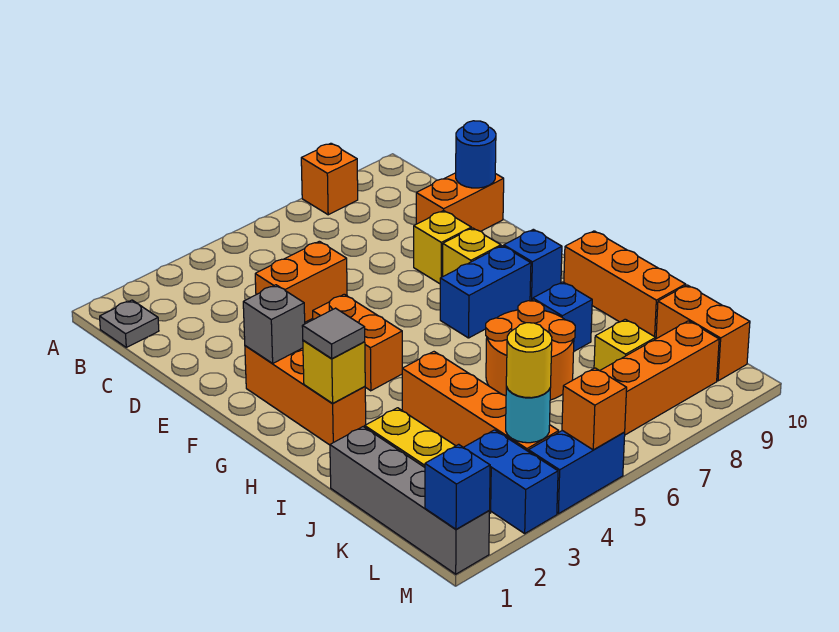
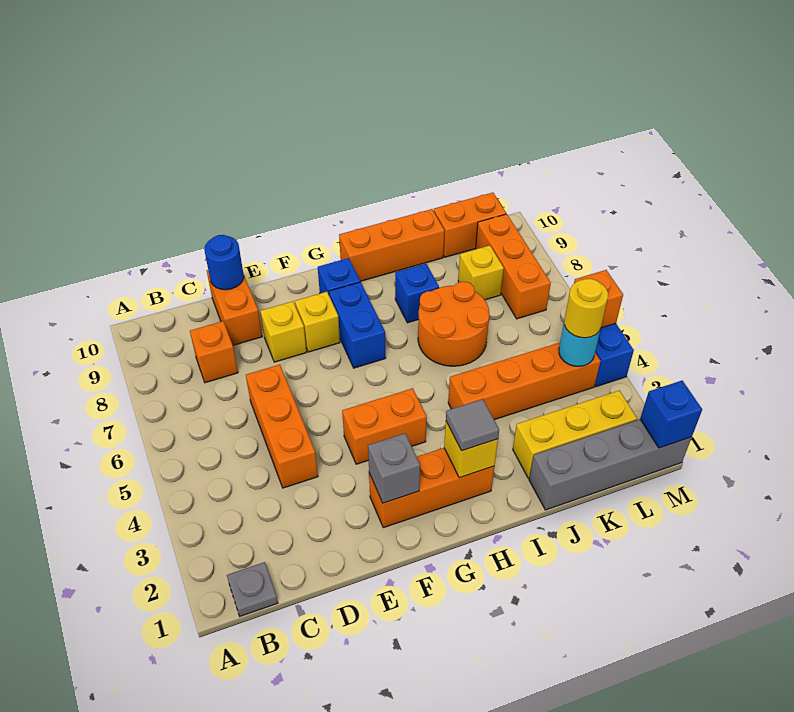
orange brick A8 level 1 -> orange brick C8 level 1
orange brick D4:D5 level 1 -> orange brick D4:D6 level 1
blue brick L3:M3 level 1 -> none

